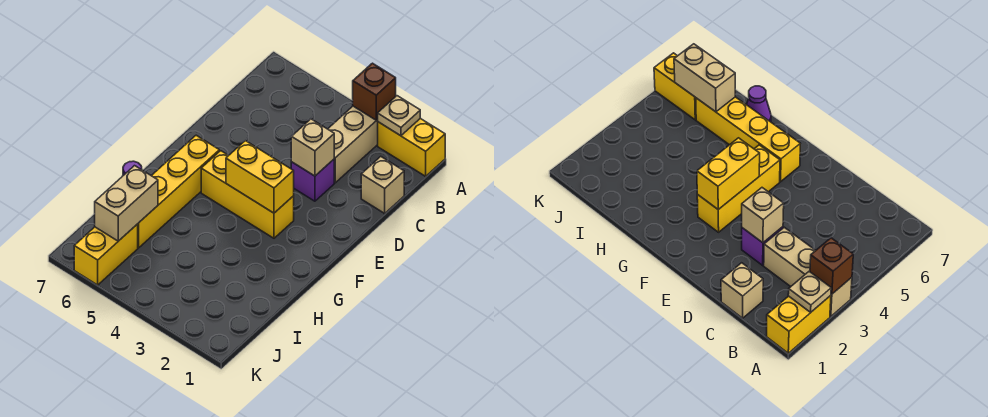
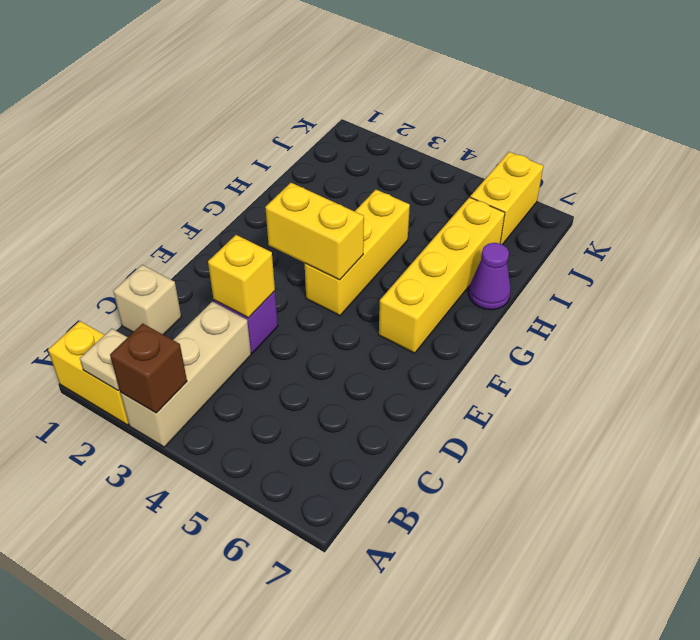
tan brick D3 level 2 -> yellow brick D3 level 2
yellow brick F3:F5 level 1 -> yellow brick F4:H4 level 1
tan brick I6:J6 level 2 -> none

